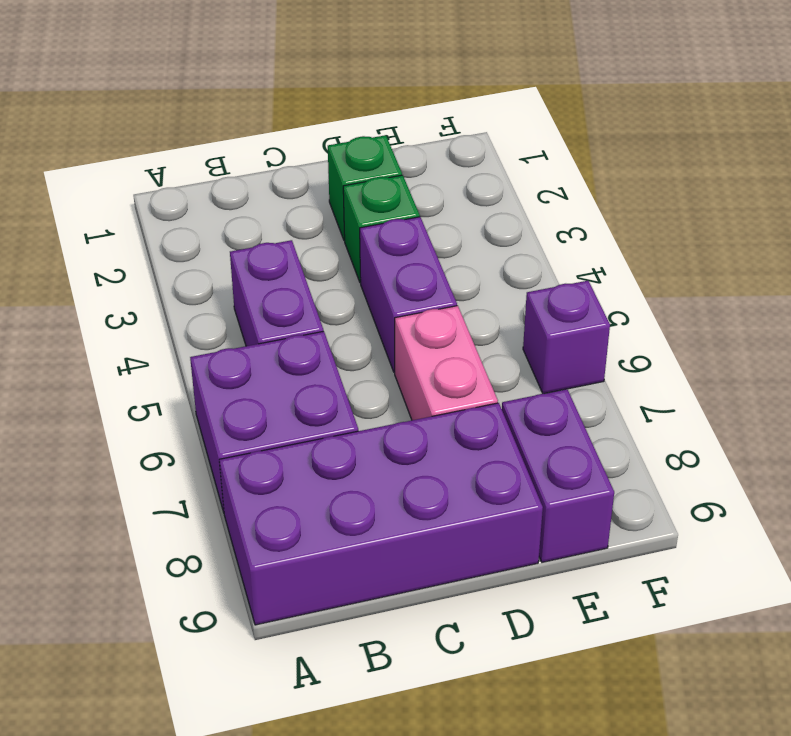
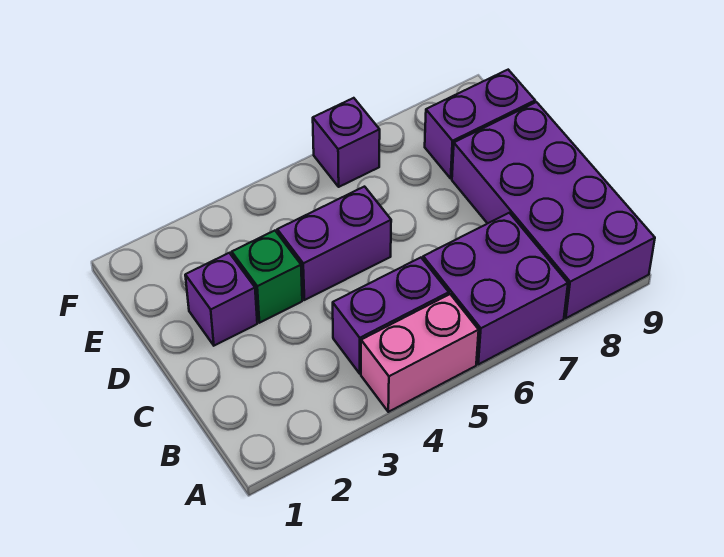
green brick D2 level 1 -> purple brick D2 level 1
pink brick D6:D7 level 1 -> pink brick A4:A5 level 1

